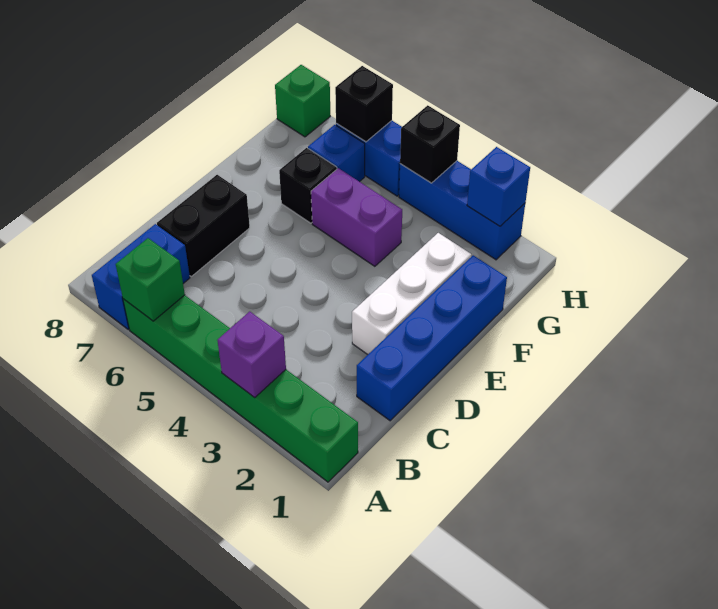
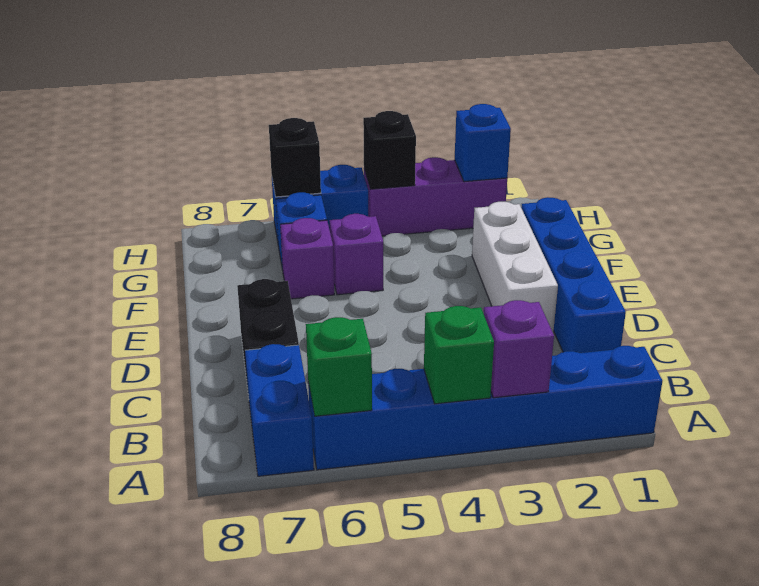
green brick A1:A6 level 1 -> blue brick A1:A6 level 1
purple brick F4:F5 level 1 -> purple brick F5 level 1
black brick F6 level 1 -> purple brick F6 level 1
blue brick H2:H4 level 1 -> purple brick H2:H4 level 1
green brick H8 level 1 -> green brick A4 level 2

